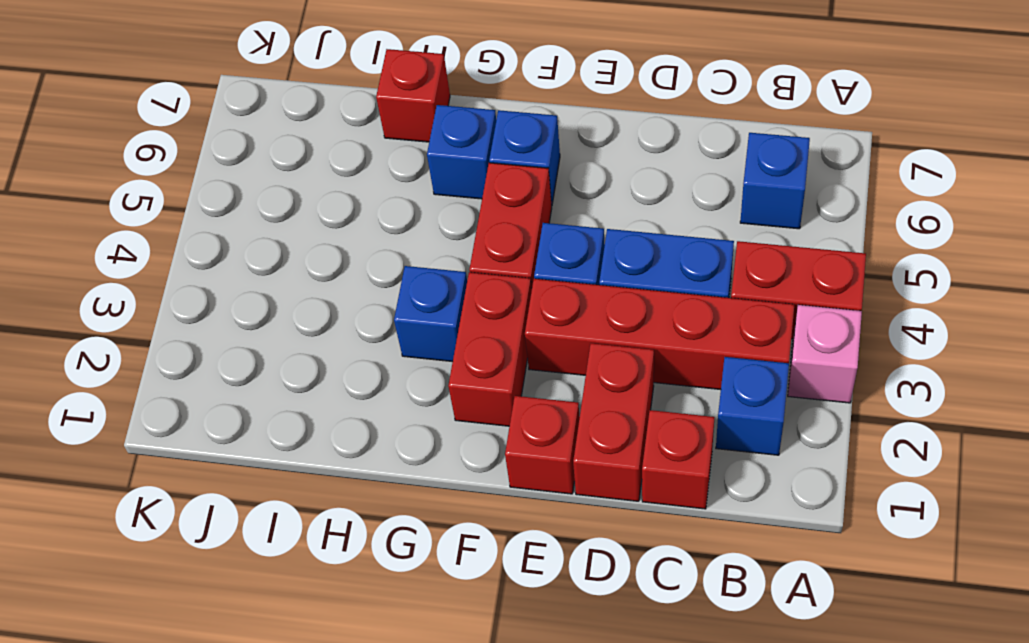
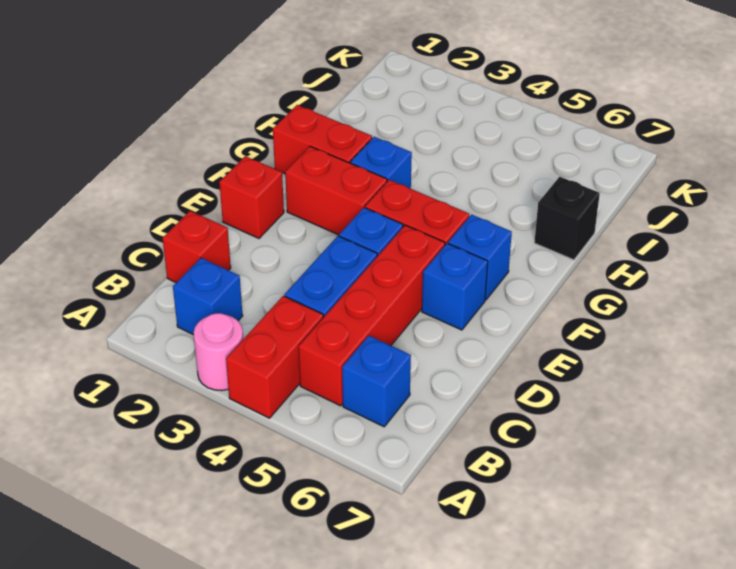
pink brick A3 level 1 -> pink round brick A3 level 1
red brick B3:E3 level 1 -> red brick B5:E5 level 1
red brick D1:D2 level 1 -> red brick G1:G2 level 1
blue brick G6 level 1 -> blue brick E6 level 1
red brick H7 level 1 -> black brick H7 level 1

